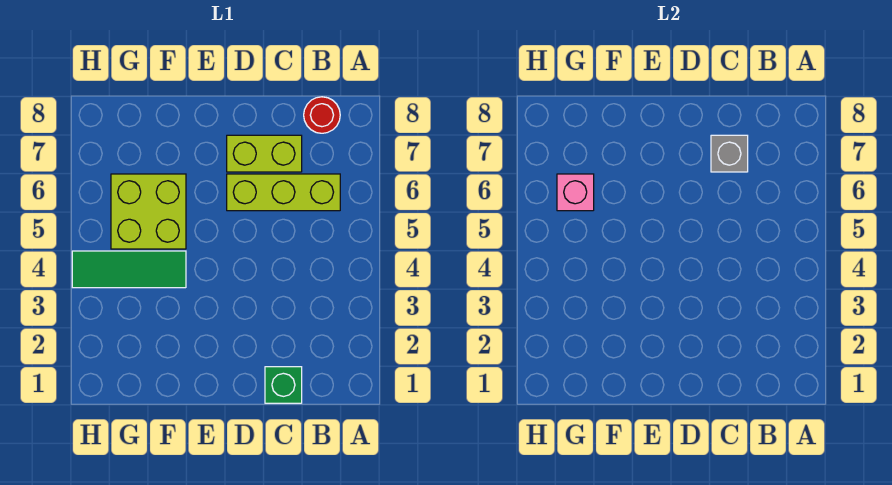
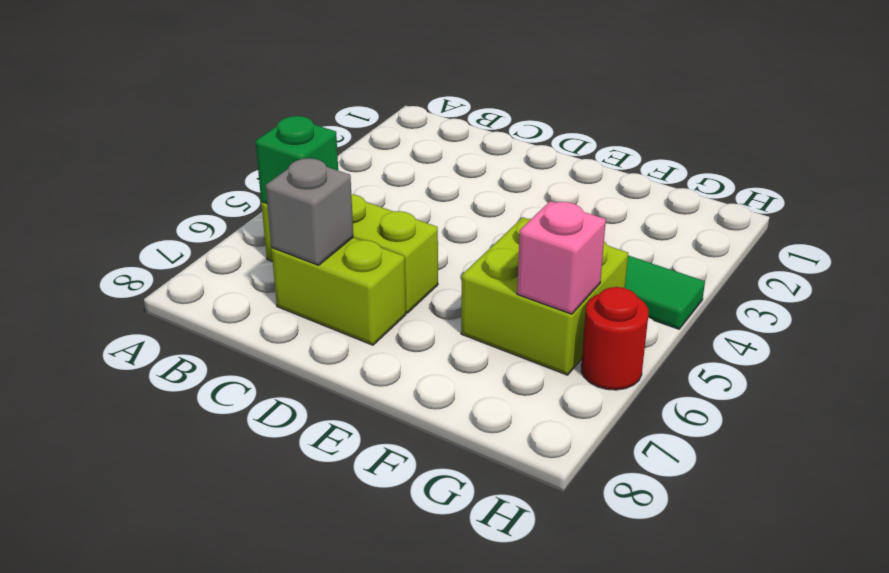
red round brick B8 level 1 -> red round brick H6 level 1
green brick C1 level 1 -> green brick B6 level 2

